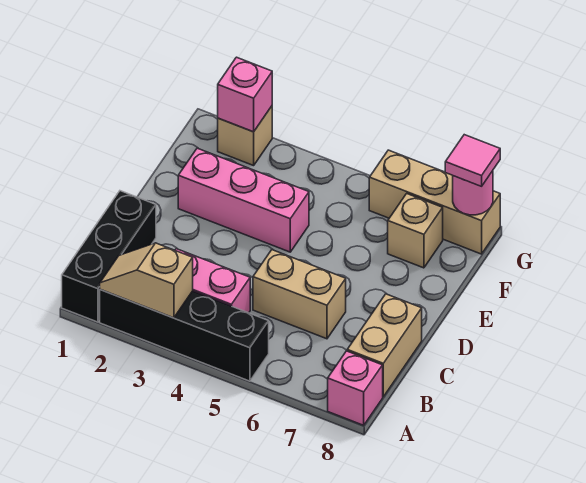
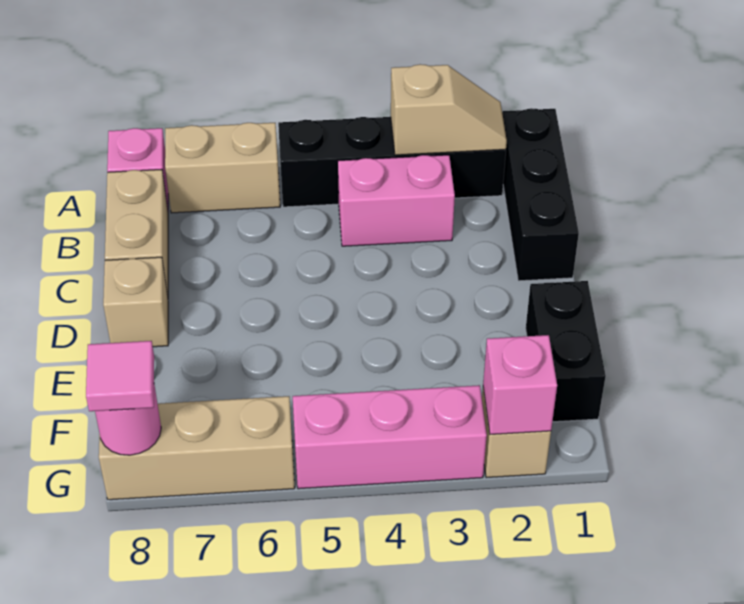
tan brick C5:C6 level 1 -> tan brick A6:A7 level 1
none -> black brick E1:F1 level 1
pink brick E2:E4 level 1 -> pink brick G3:G5 level 1
tan brick F7 level 1 -> tan brick D8 level 1

